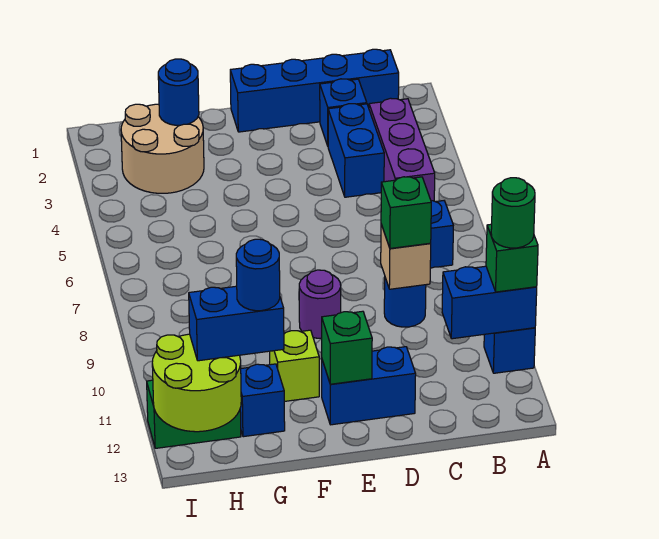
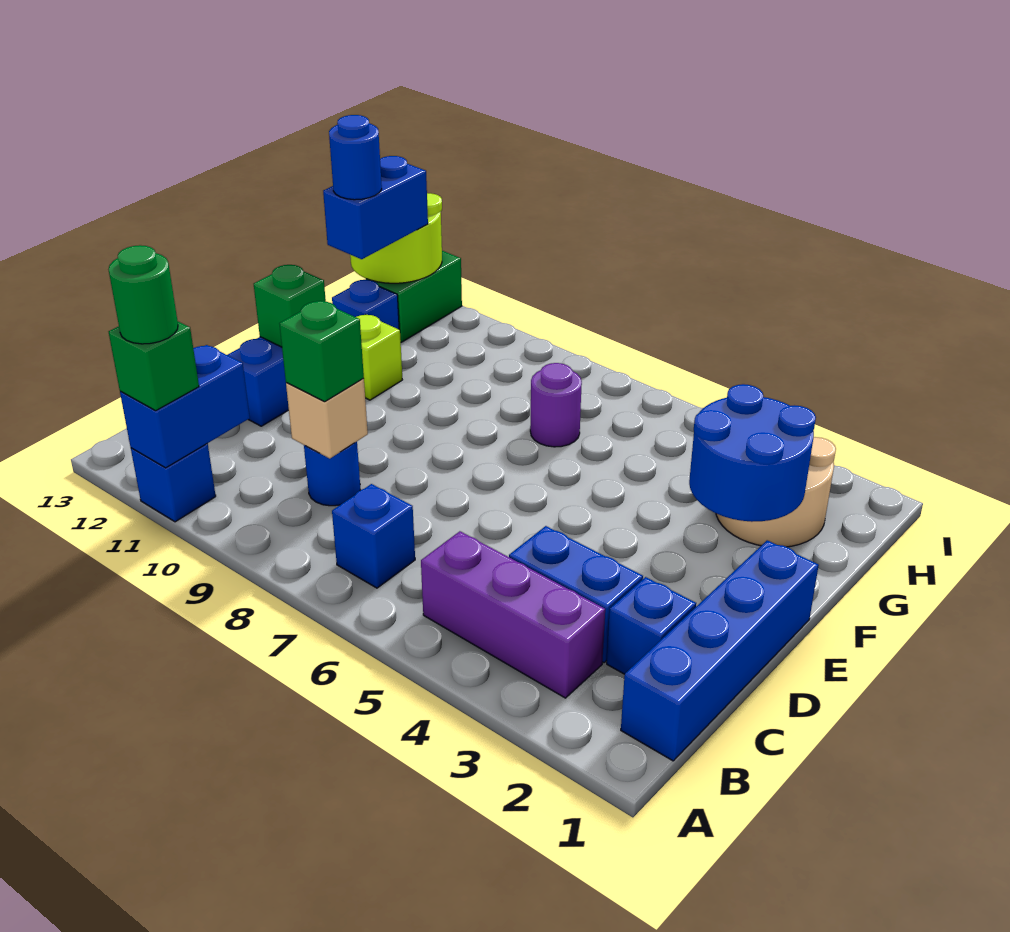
purple round brick E9 level 1 -> purple round brick G7 level 1
blue round brick G2 level 2 -> blue round brick F2:G3 level 2

